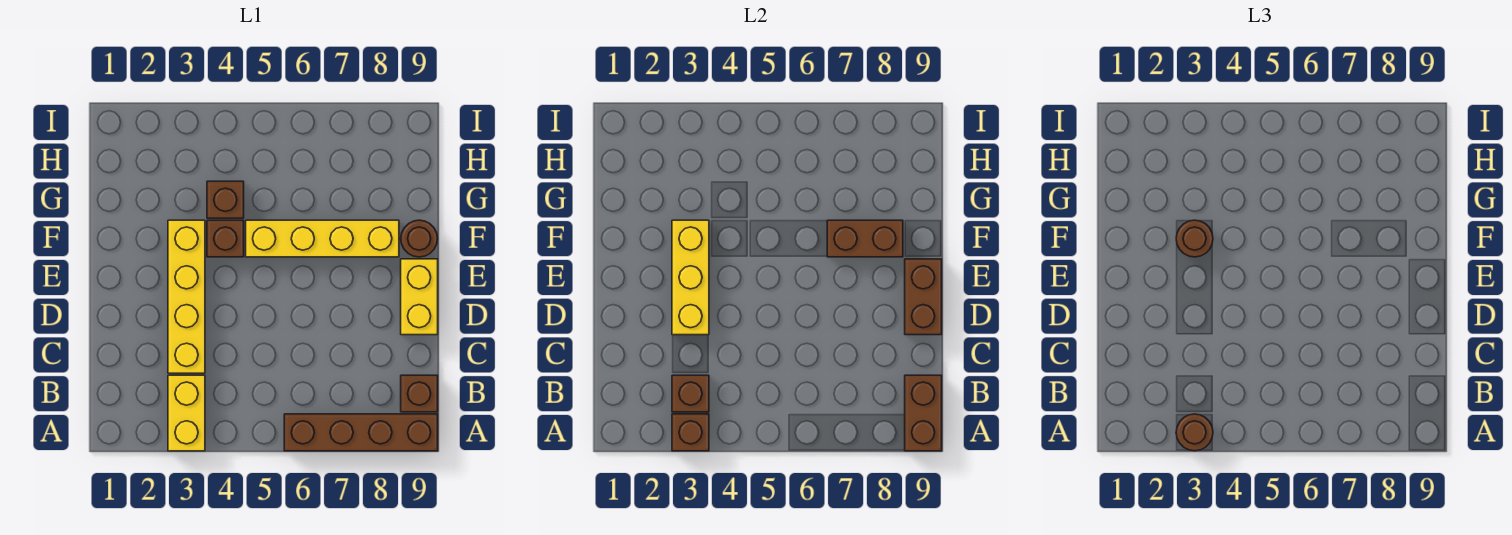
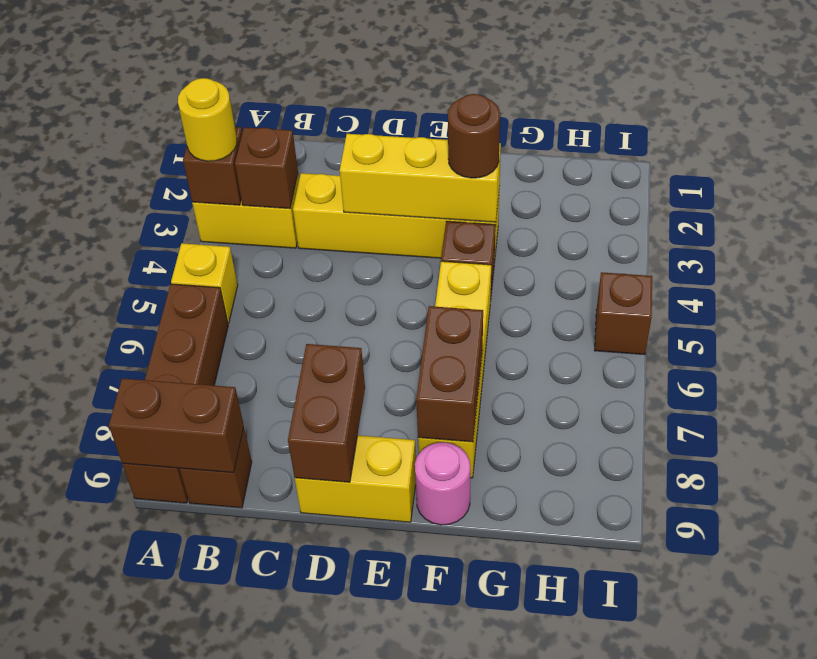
brown round brick A3 level 3 -> yellow round brick A3 level 3
none -> yellow brick A5 level 1
brown brick D9:E9 level 2 -> brown brick D8:D9 level 2
brown round brick F9 level 1 -> pink round brick F9 level 1
brown brick G4 level 1 -> brown brick I5 level 1

